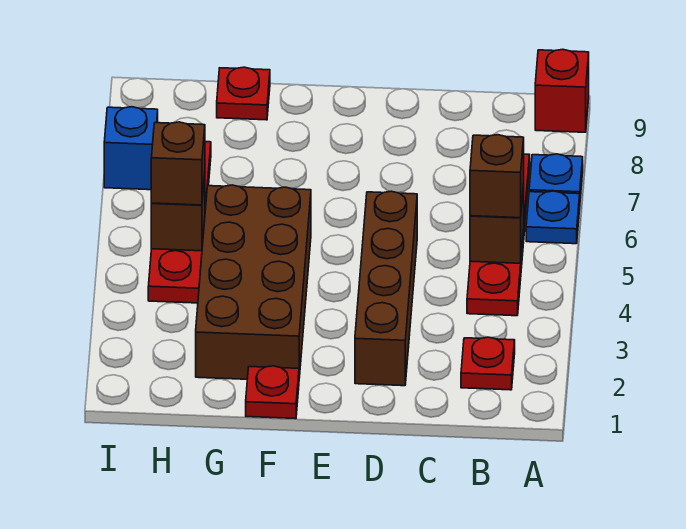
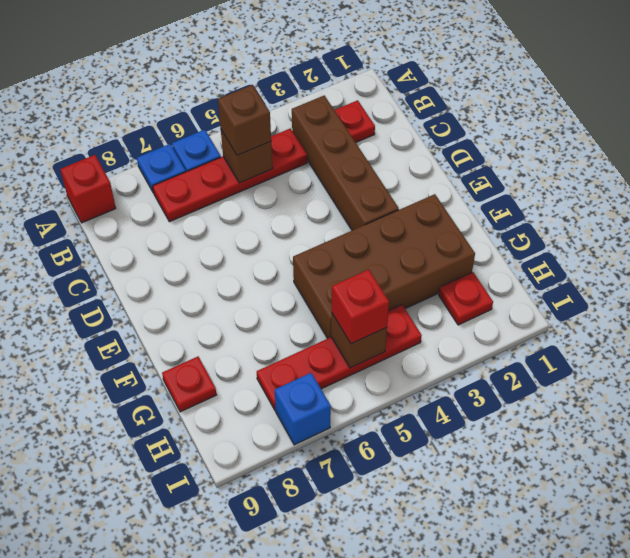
brown brick D2:D5 level 1 -> brown brick B3:E3 level 1
red plate F1 level 1 -> red plate H2 level 1
brown brick H5 level 3 -> red brick H5 level 3

